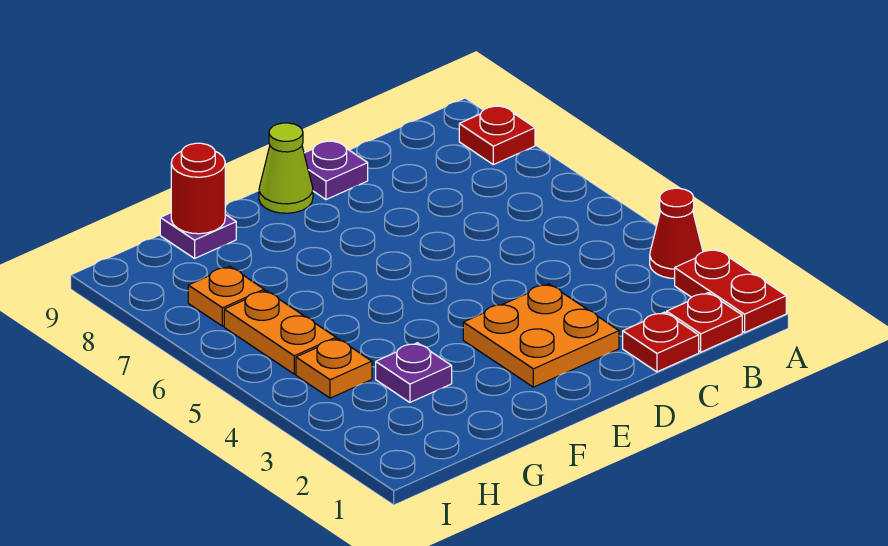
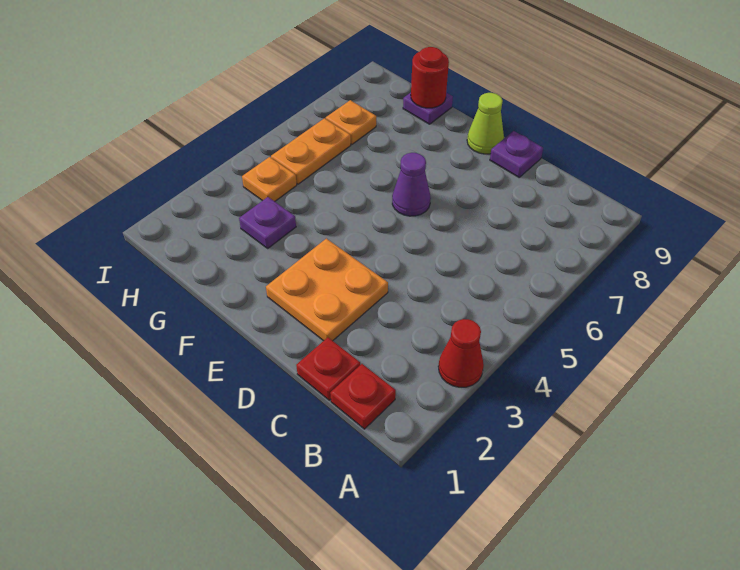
red plate A1:A2 level 1 -> none
red plate A8 level 1 -> none
none -> purple cone E6 level 1

